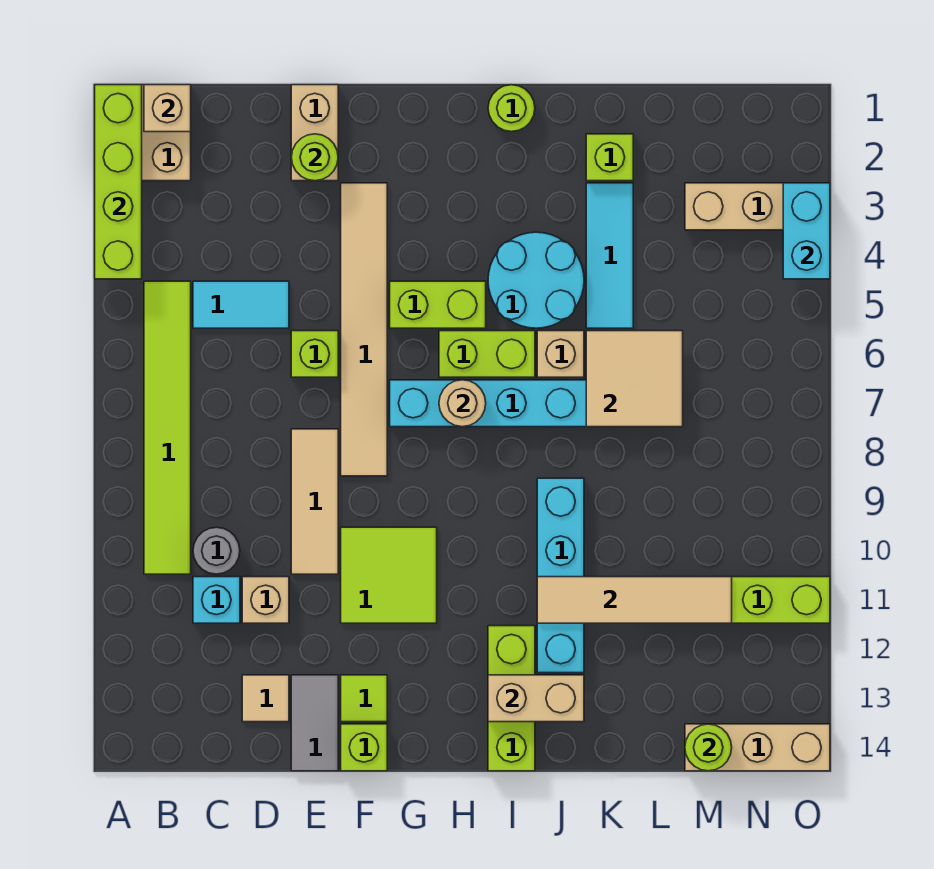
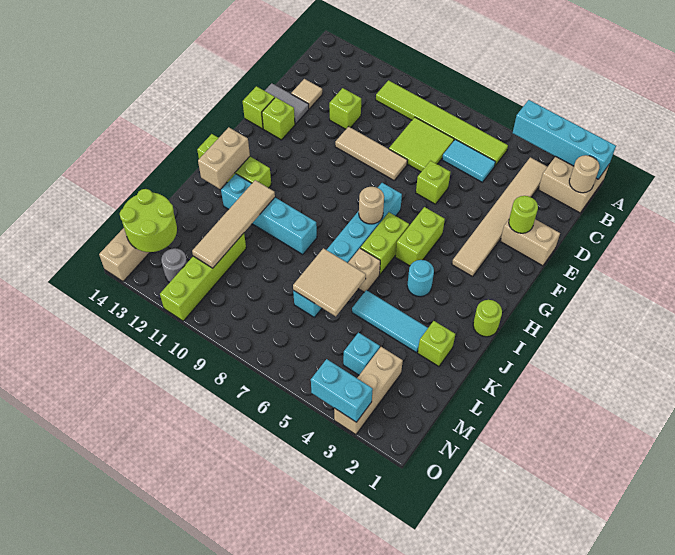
lime brick A1:A4 level 2 -> cyan brick A1:A4 level 2
tan brick B1 level 2 -> tan round brick B1 level 2
cyan tile C5:D5 level 1 -> cyan tile C5:C6 level 1
grey round brick C10 level 1 -> grey round brick N12 level 1
cyan brick C11 level 1 -> cyan brick M4 level 1
tan brick D11 level 1 -> lime brick D11 level 1
tan tile F3:F8 level 1 -> tan tile B3:G3 level 1
lime tile F10:G11 level 1 -> lime tile C7:D8 level 1
lime tile F13 level 1 -> lime brick F13 level 1
cyan round brick I4:J5 level 1 -> cyan round brick I4 level 1
lime round brick M14 level 2 -> lime round brick M13:N14 level 2

